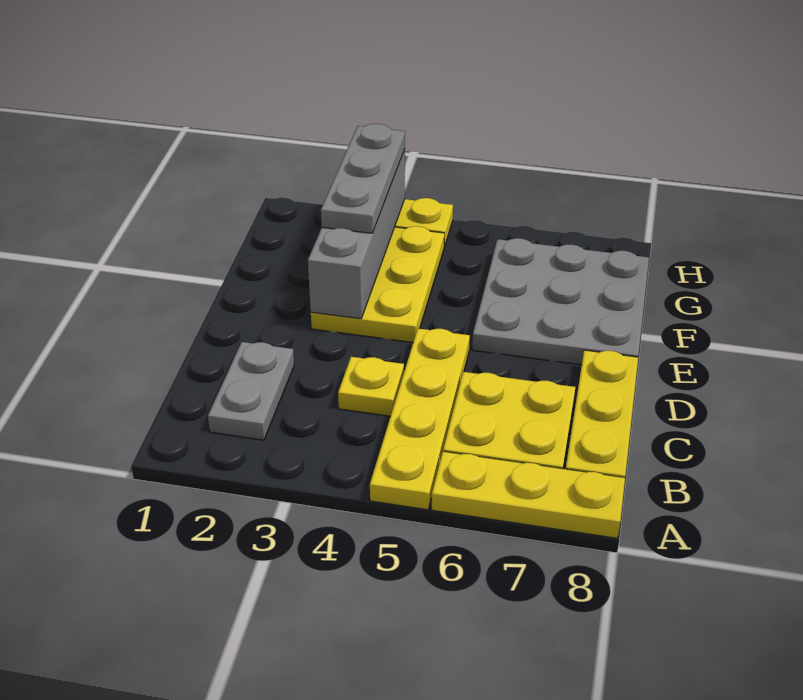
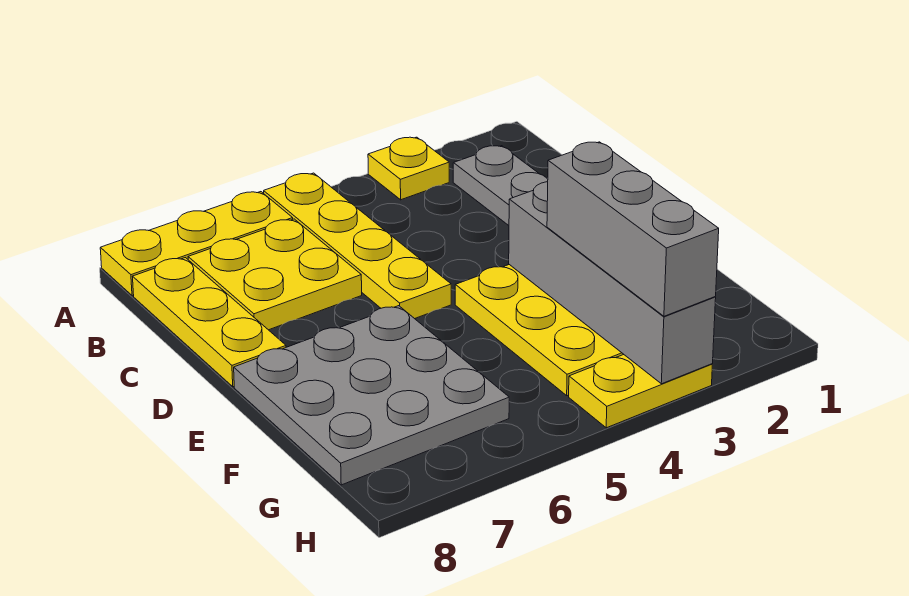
yellow plate C4 level 1 -> yellow plate A3 level 1
grey plate F3:H3 level 3 -> grey brick F3:H3 level 3

